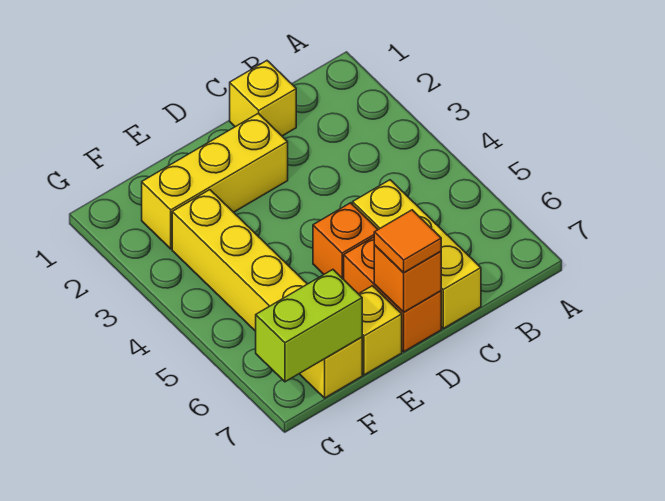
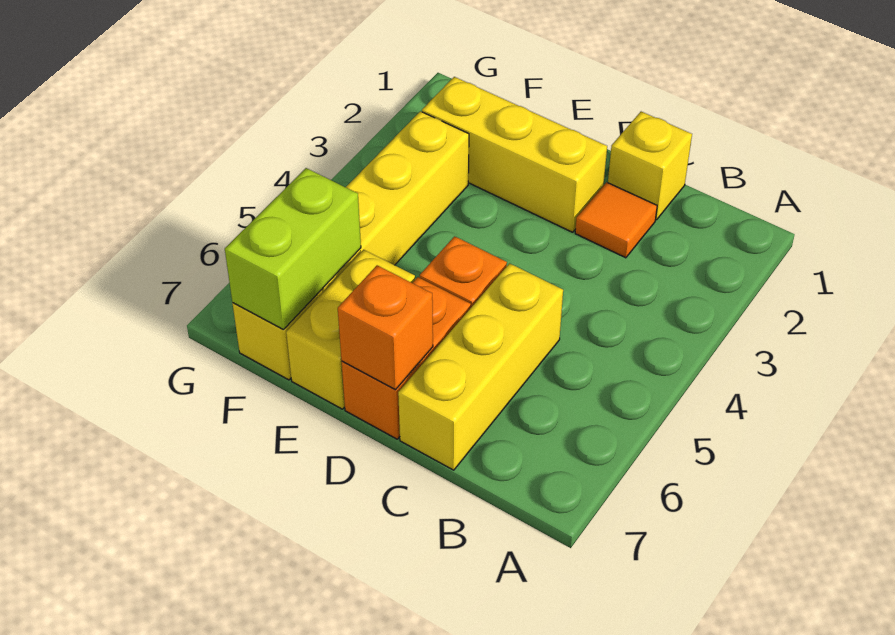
orange tile D7 level 3 -> orange tile C2 level 1
yellow brick E7 level 1 -> yellow brick E6:E7 level 1
lime brick F7:G7 level 2 -> lime brick F6:F7 level 2

